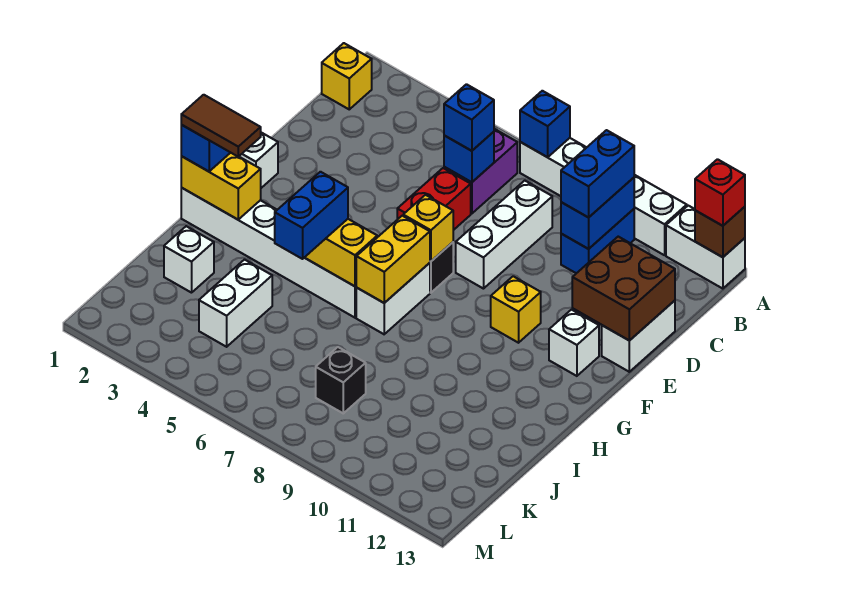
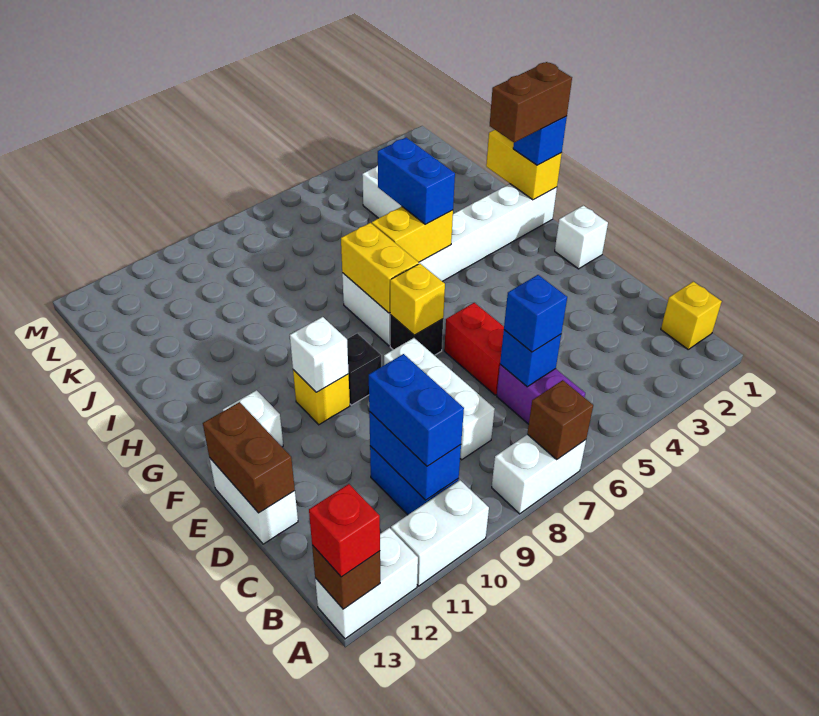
blue brick A7 level 2 -> brown brick A7 level 2
brown brick D12:E13 level 2 -> brown brick D13:E13 level 2
yellow brick H1:H2 level 2 -> yellow brick H1:I1 level 2
brown tile H1:H2 level 4 -> brown brick H1:H2 level 4
white brick J2 level 1 -> white brick F10 level 2
black brick K8 level 1 -> black brick F9 level 1

